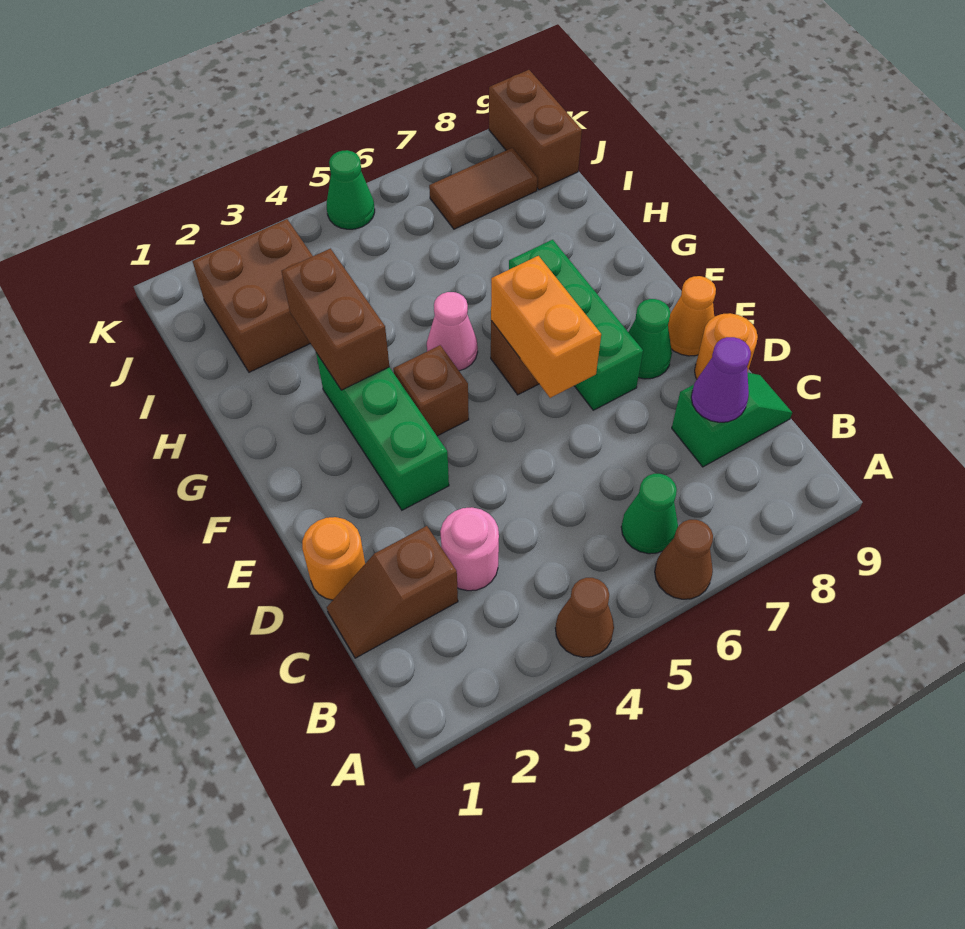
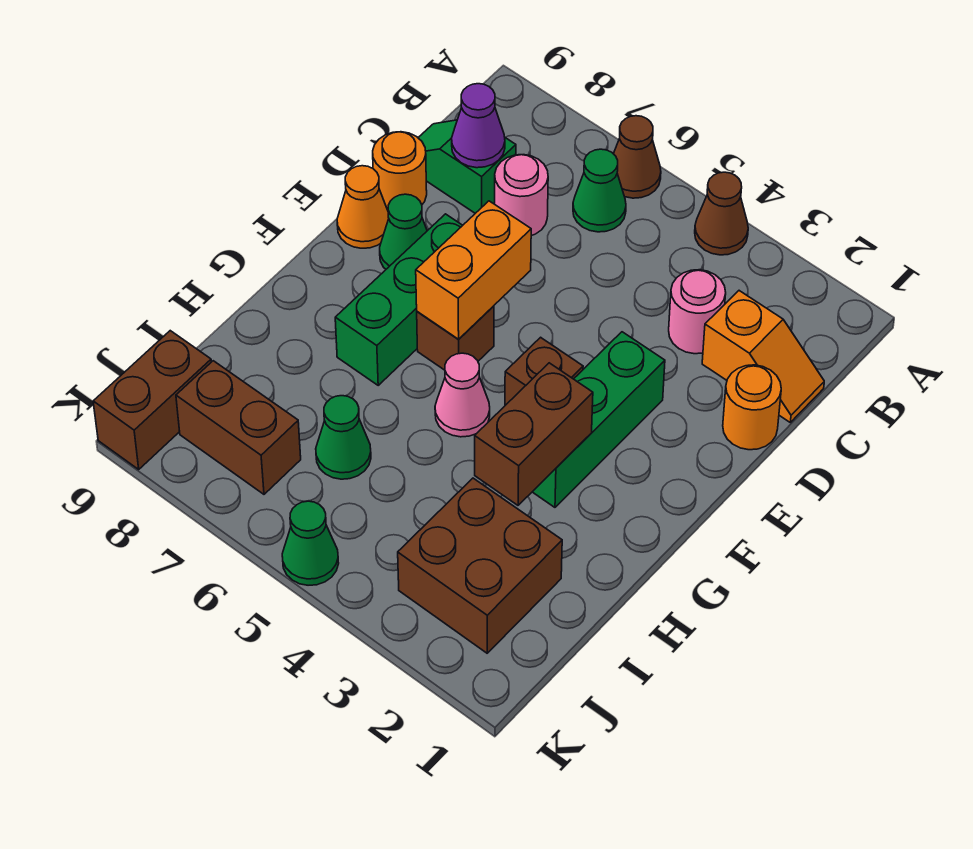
brown slope C1:C2 level 1 top 2 -> orange slope C1:C2 level 1 top 2
none -> pink round brick C7 level 1
none -> green cone I6 level 1
brown tile J7:J8 level 1 -> brown brick J7:J8 level 1

